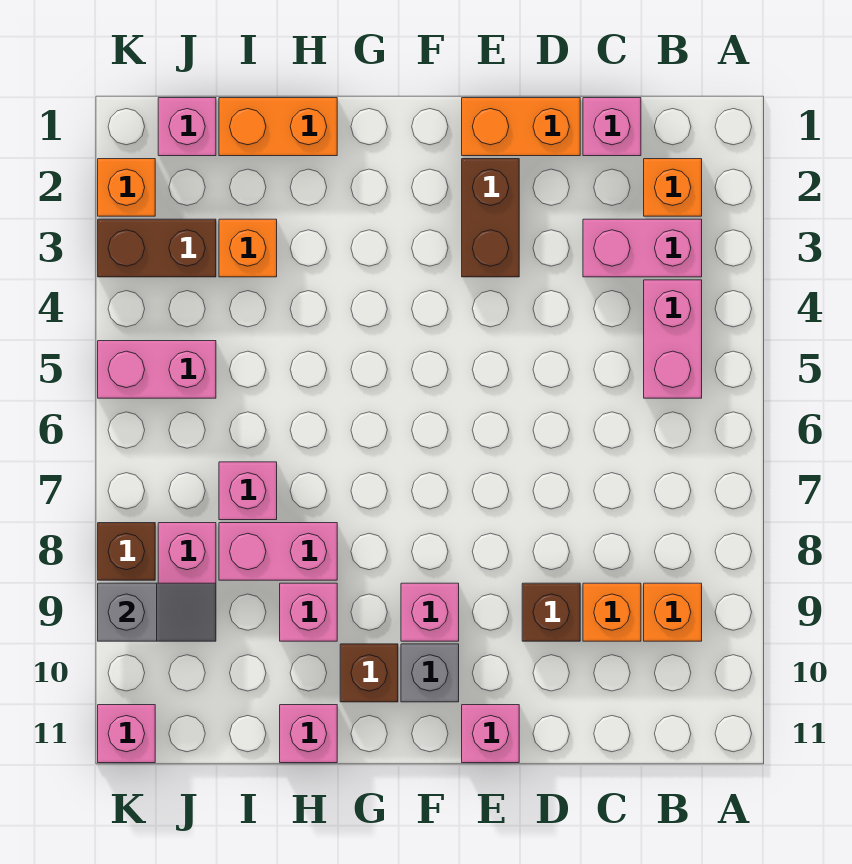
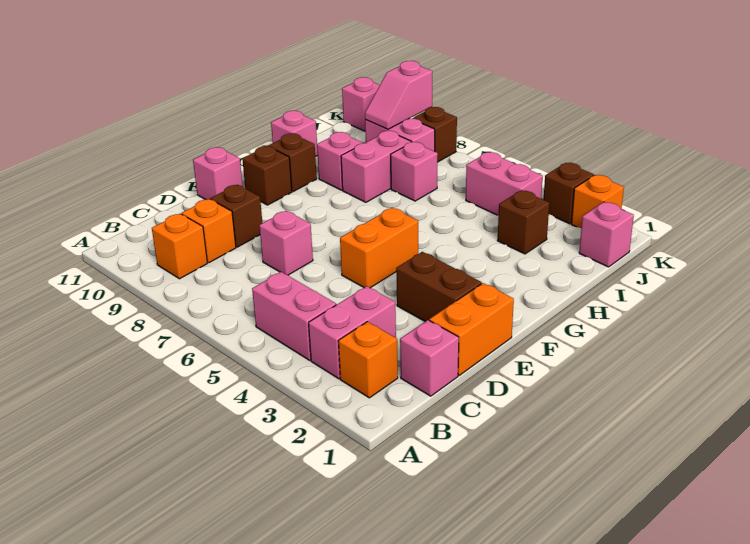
pink brick F9 level 1 -> pink brick D7 level 1
grey brick F10 level 1 -> brown brick F10 level 1
orange brick H1:I1 level 1 -> orange brick E5:F5 level 1
orange brick I3 level 1 -> brown brick I3 level 1
brown brick J3:K3 level 1 -> brown brick K3 level 1
pink brick J5:K5 level 1 -> pink brick J4:J5 level 1
grey slope J9:K9 level 2 top K -> pink slope J9:K9 level 2 top K

